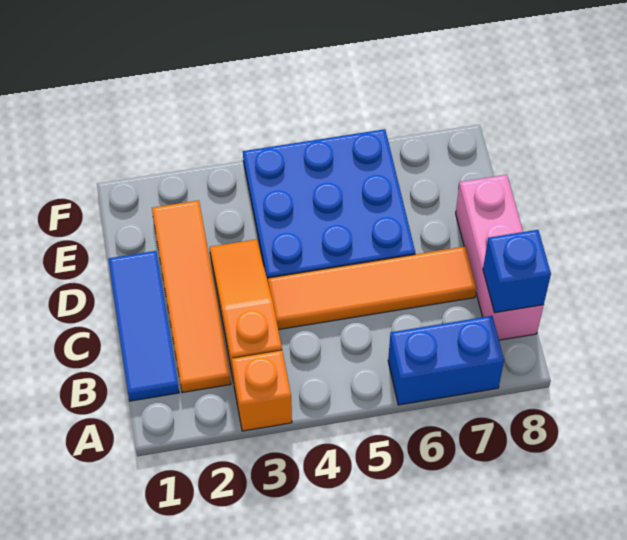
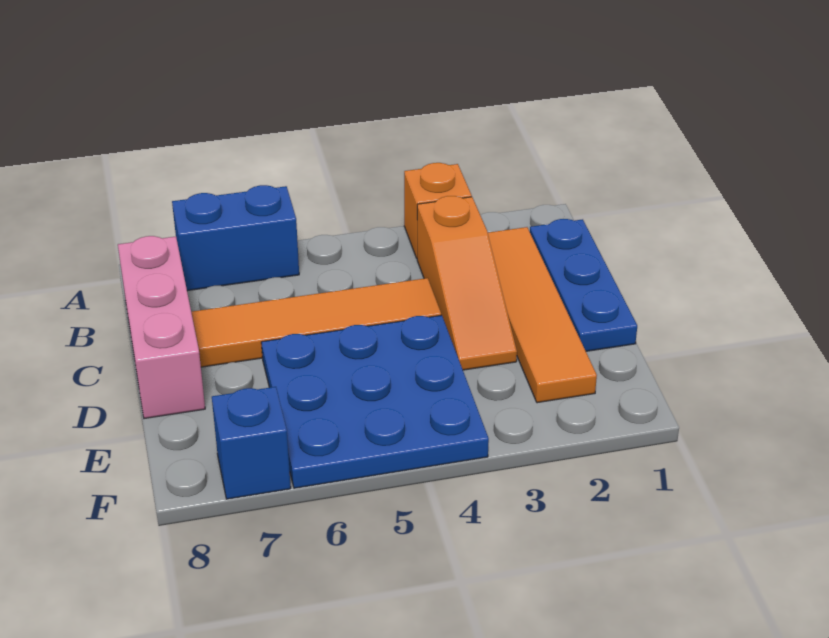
blue tile B1:D1 level 1 -> blue plate B1:D1 level 1
blue brick B8 level 2 -> blue brick F7 level 1

